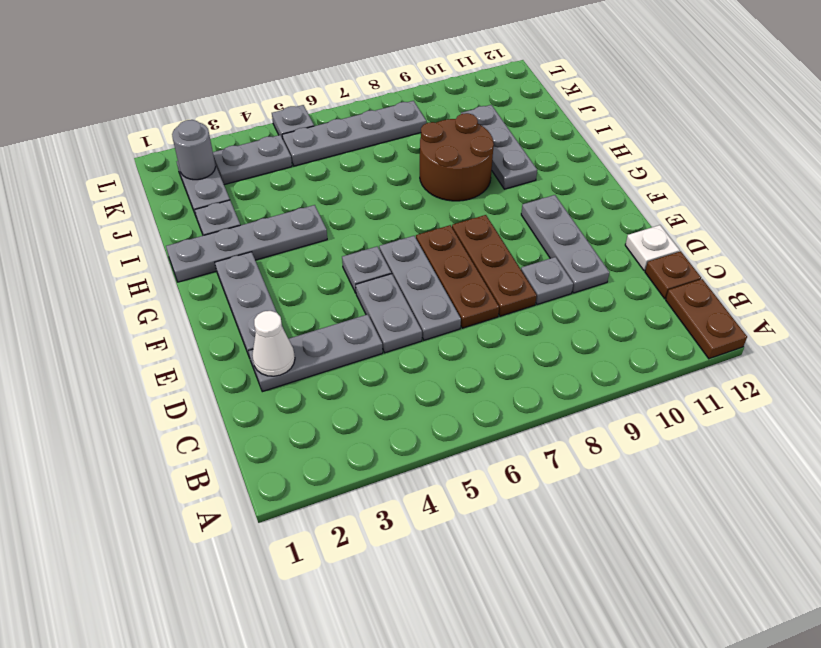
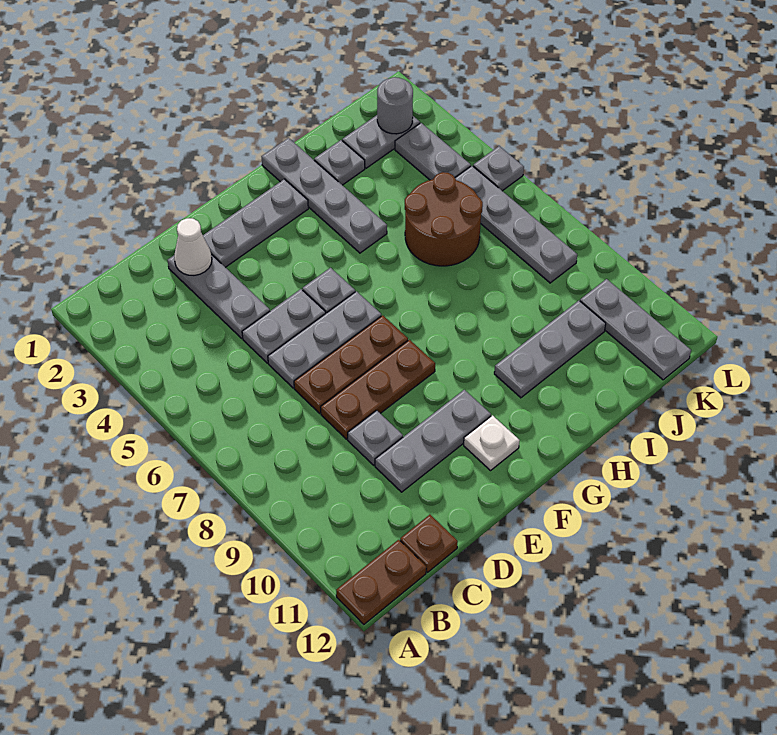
white plate D12 level 1 -> white plate F11 level 1
brown round brick H8:I9 level 1 -> brown round brick I5:J6 level 1
none -> grey plate K10:K12 level 1

